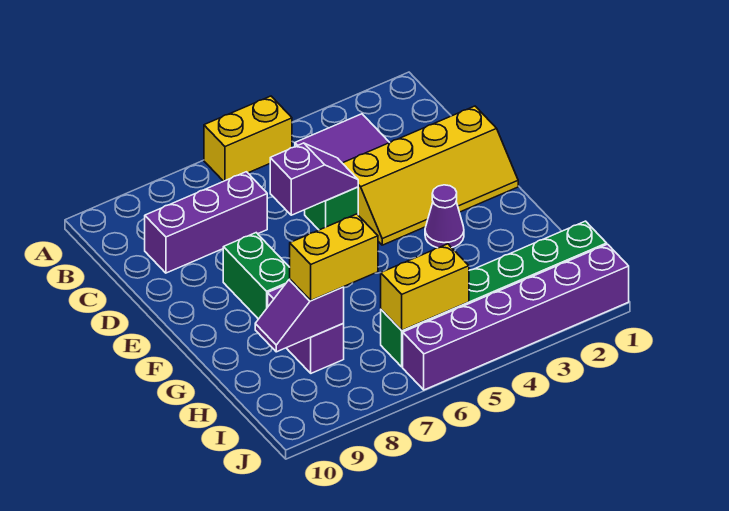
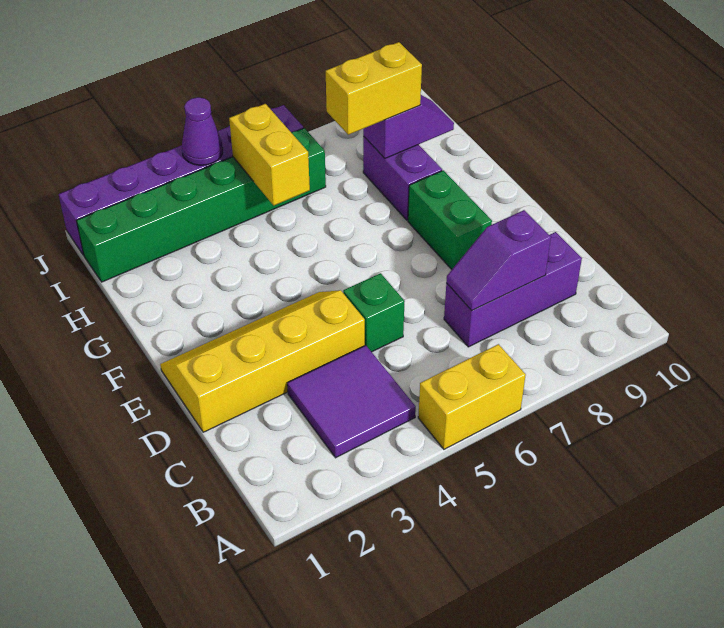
purple slope D5:D6 level 2 top 6 -> purple slope C7:C8 level 2 top 8
purple cone F3 level 1 -> purple cone J4 level 2
yellow brick I5:I6 level 2 -> yellow brick H5:I5 level 2

